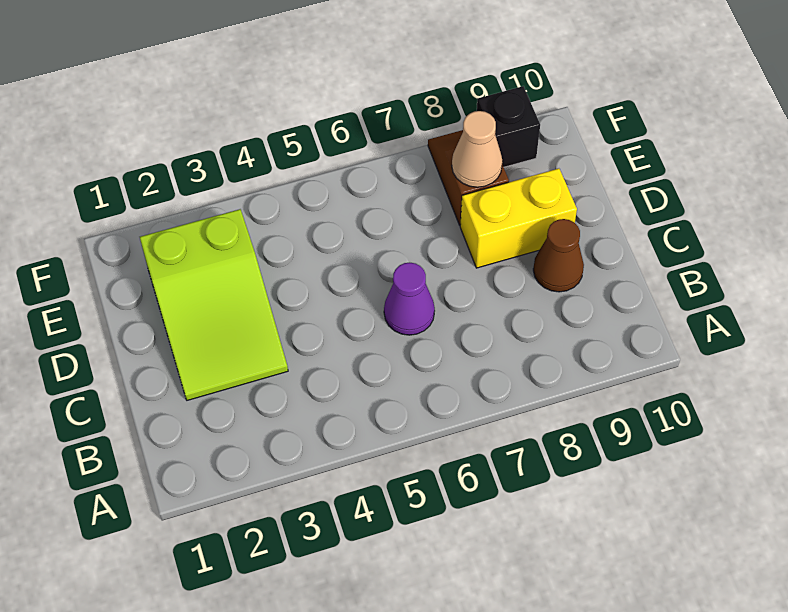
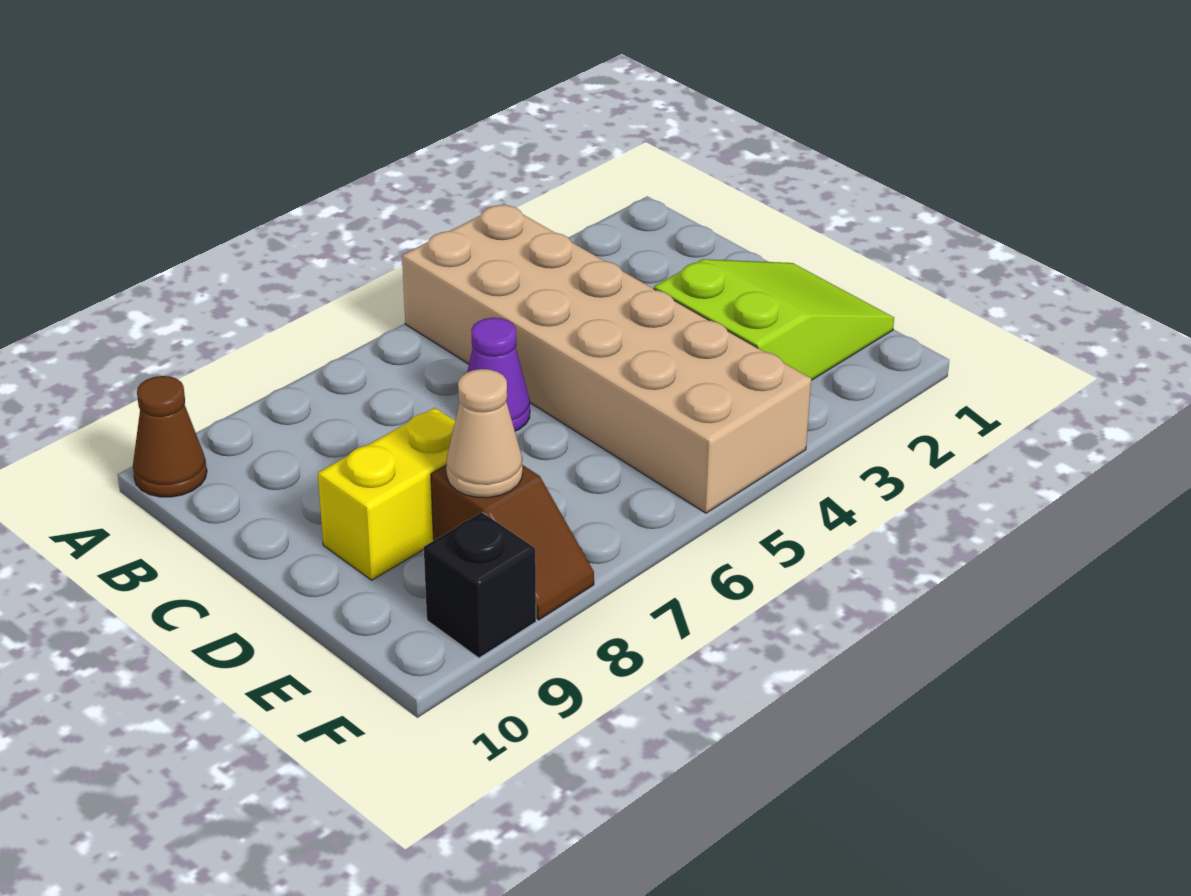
none -> tan brick A4:F5 level 1
lime slope C2:E3 level 1 top E -> lime slope D1:E3 level 1 top 3
brown cone C9 level 1 -> brown cone A10 level 1

